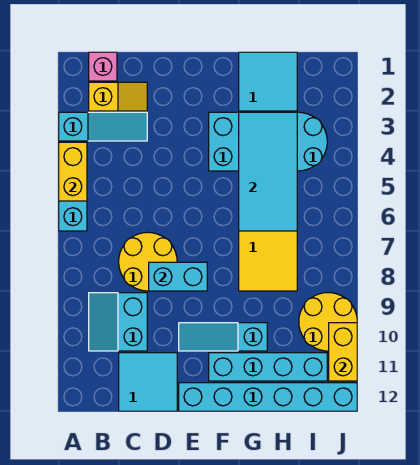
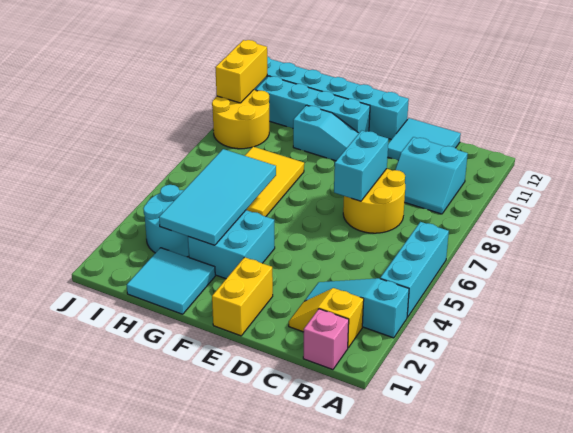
yellow brick A4:A5 level 2 -> yellow brick E1:E2 level 1
cyan slope B9:C10 level 1 top C -> cyan slope B9:C10 level 1 top 10
cyan brick D8:E8 level 2 -> cyan brick D7:D8 level 2

